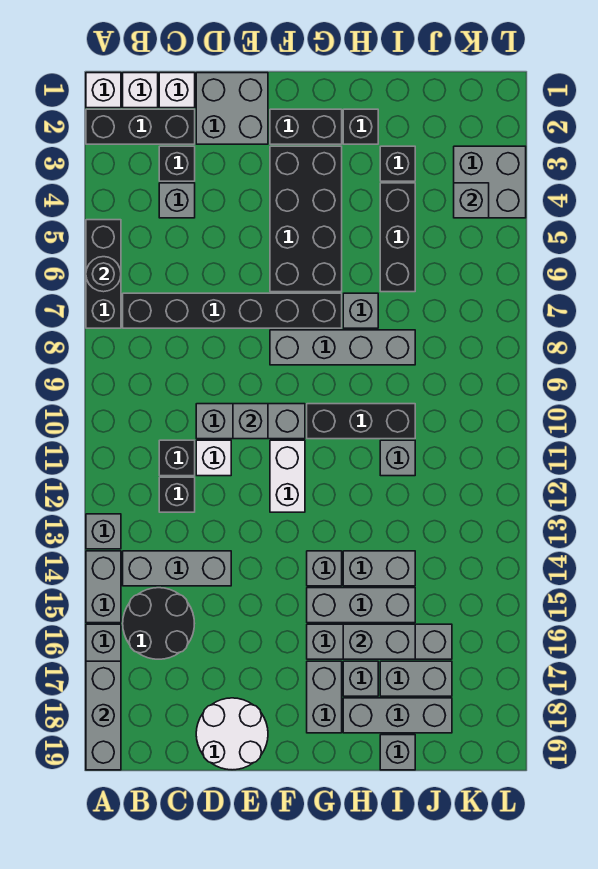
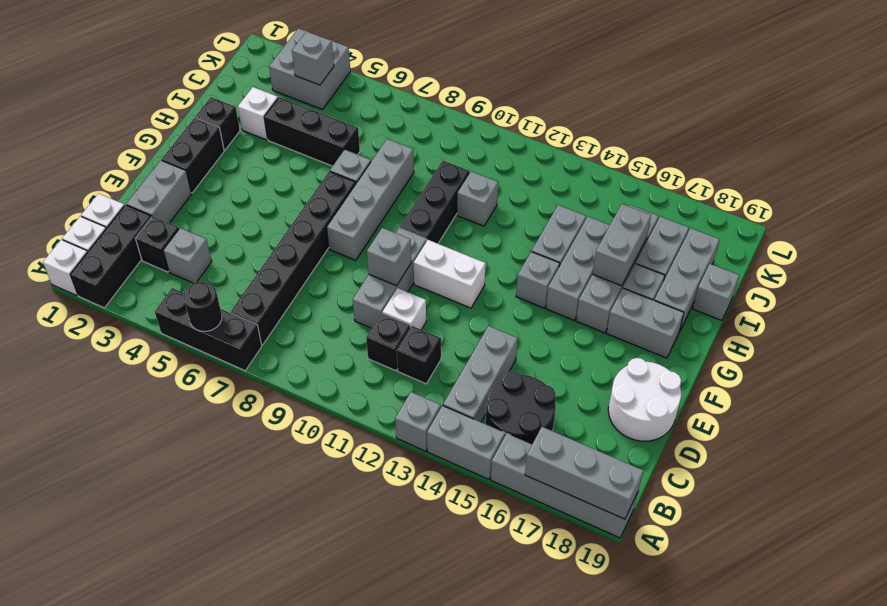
grey brick D1:E2 level 1 -> grey brick D2:E2 level 1
black brick F3:G6 level 1 -> none
black brick I3 level 1 -> white brick I3 level 1

